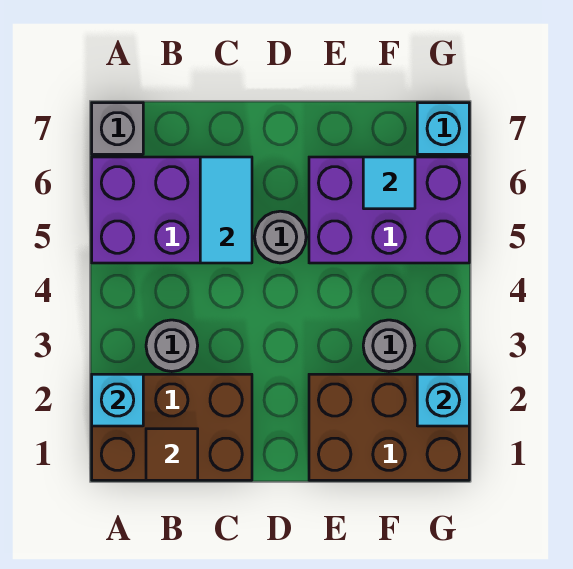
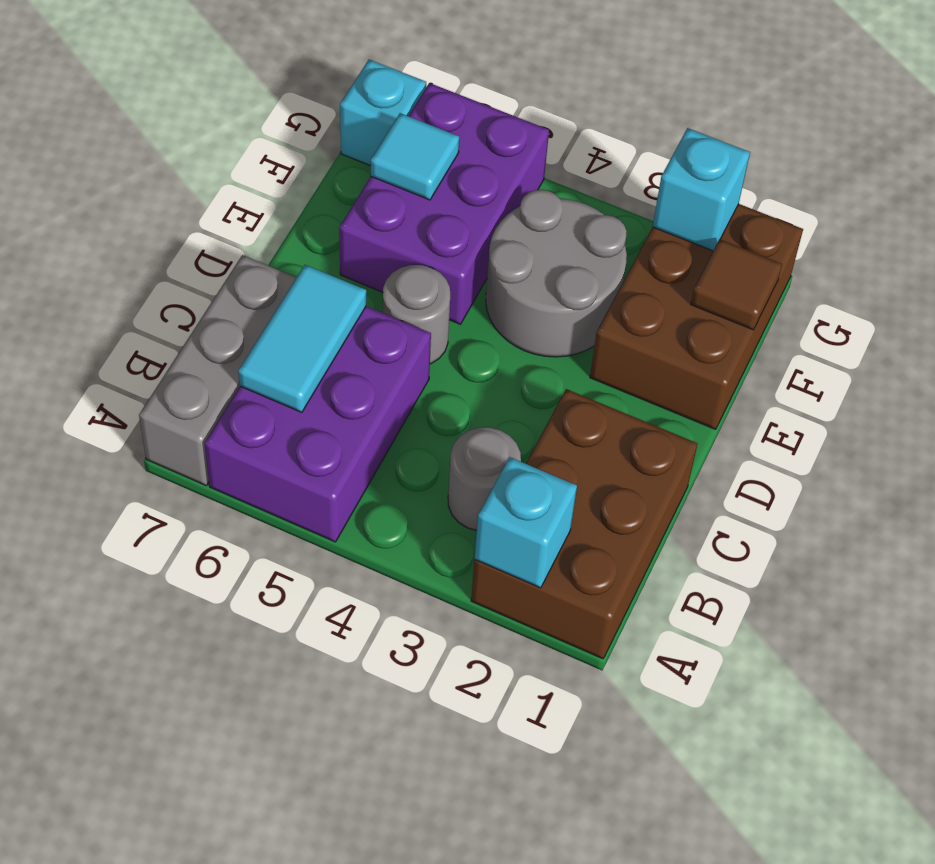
grey brick A7 level 1 -> grey brick A7:C7 level 1
brown tile B1 level 2 -> brown tile F1 level 2
cyan tile C5:C6 level 2 -> cyan tile B6:C6 level 2
grey round brick F3 level 1 -> grey round brick E3:F4 level 1

